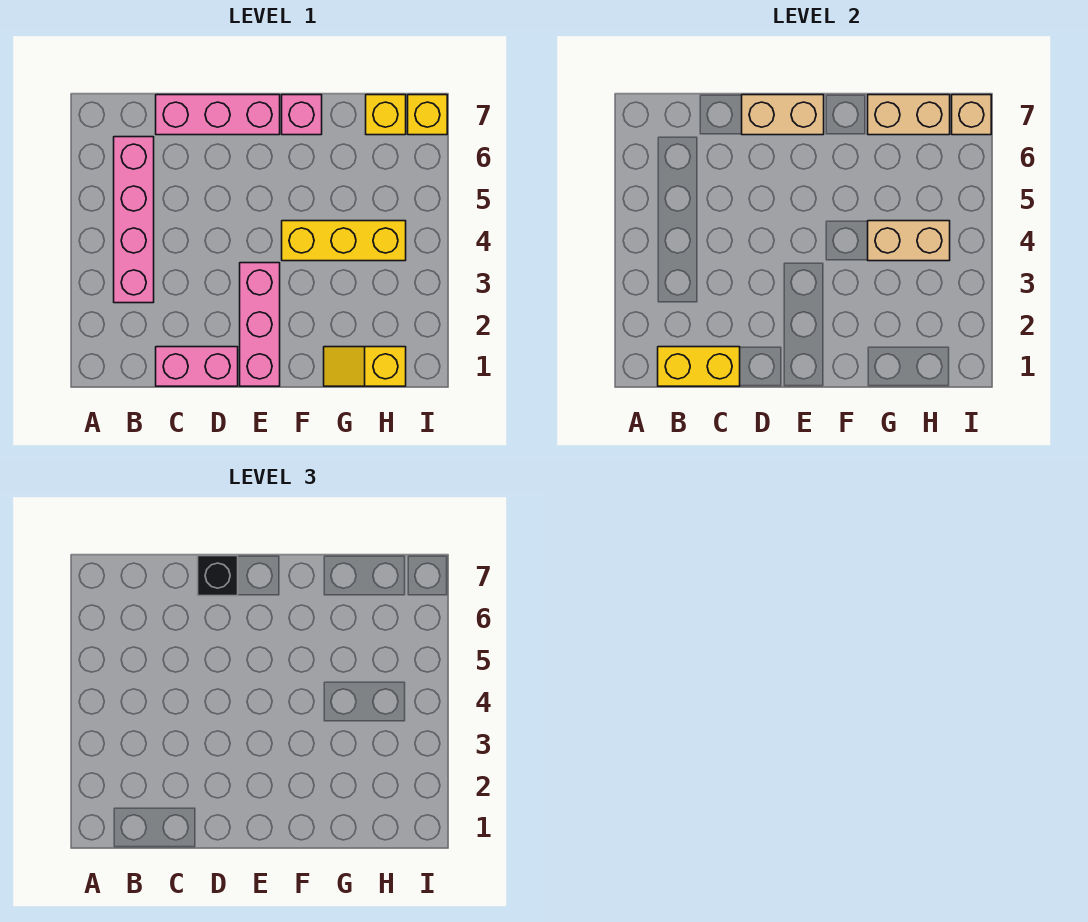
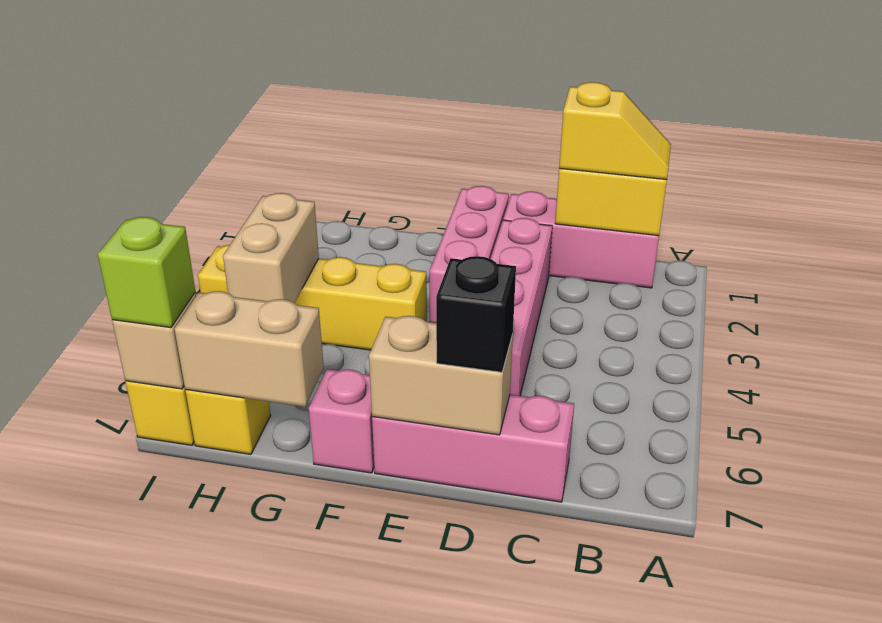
pink brick B3:B6 level 1 -> pink brick D2:D5 level 1
pink brick C1:D1 level 1 -> pink brick B1:D1 level 1
yellow brick F4:H4 level 1 -> yellow brick F4:I4 level 1
yellow slope G1:H1 level 1 top H -> yellow slope B1:C1 level 3 top C
tan brick G4:H4 level 2 -> tan brick H4:H5 level 2
none -> lime brick I7 level 3

